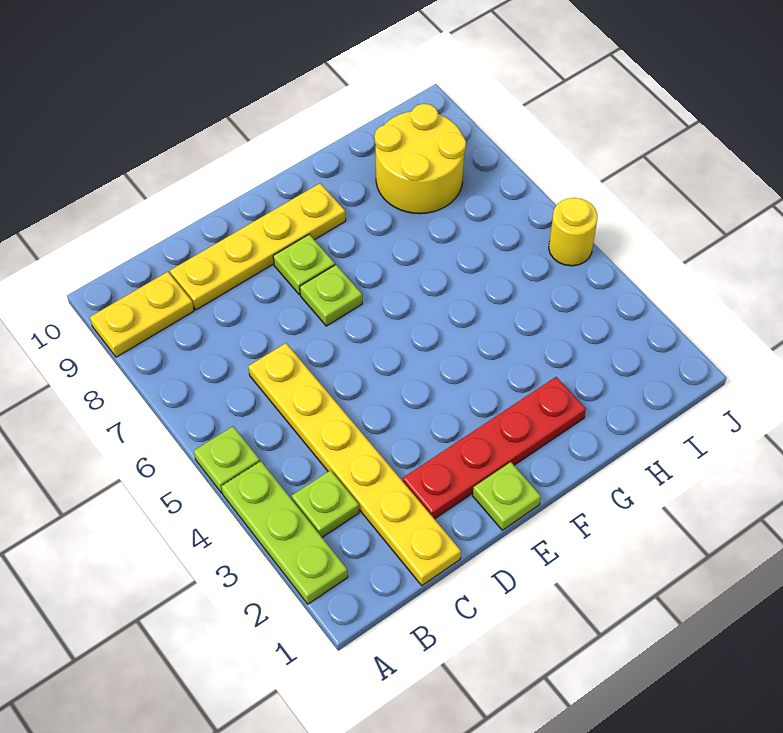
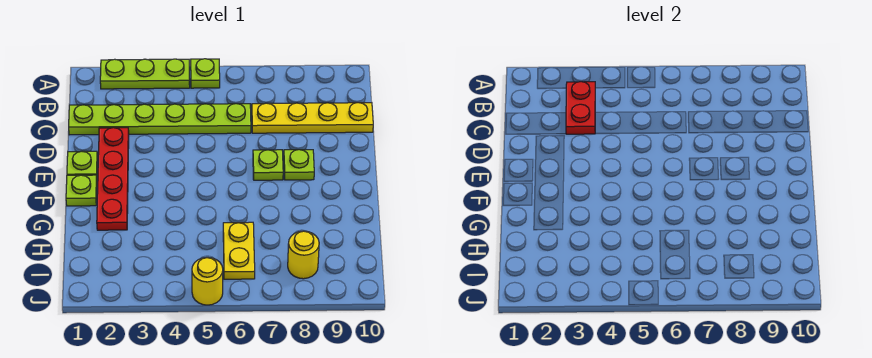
yellow plate A9:B9 level 1 -> yellow plate H6:I6 level 1
lime plate B3 level 1 -> lime plate F1 level 1
none -> red plate B3:C3 level 2
yellow plate C1:C6 level 1 -> lime plate C1:C6 level 1
yellow plate C9:F9 level 1 -> yellow plate C7:C10 level 1
yellow round brick H8:I9 level 1 -> yellow round brick I8 level 1

